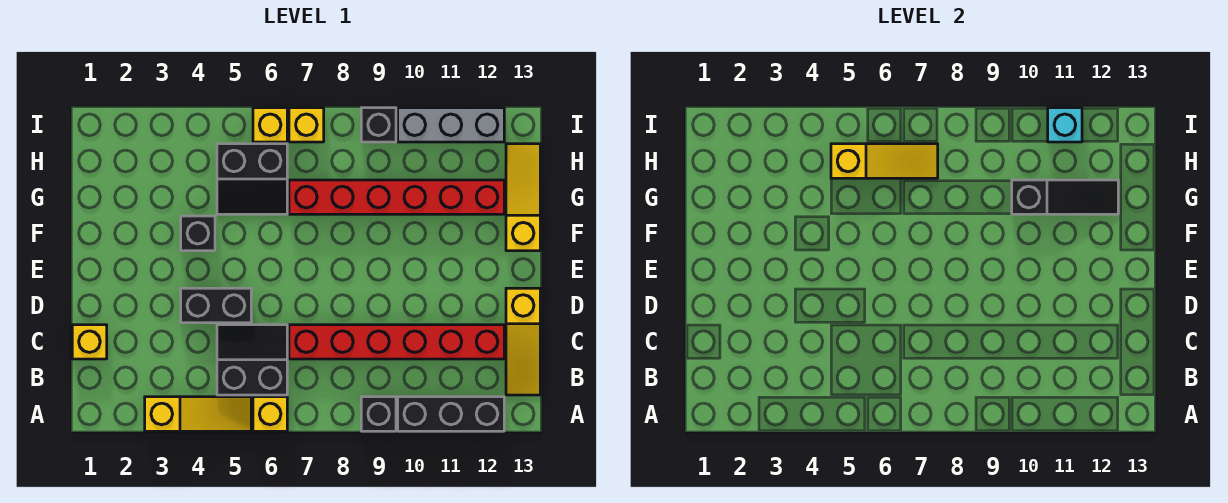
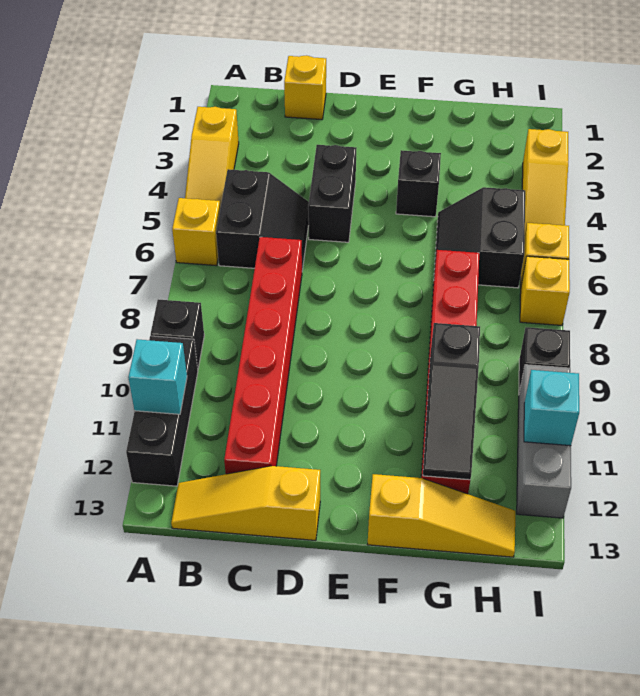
none -> cyan brick A11 level 2
yellow slope H5:H7 level 2 top 5 -> yellow slope I3:I5 level 1 top 3

